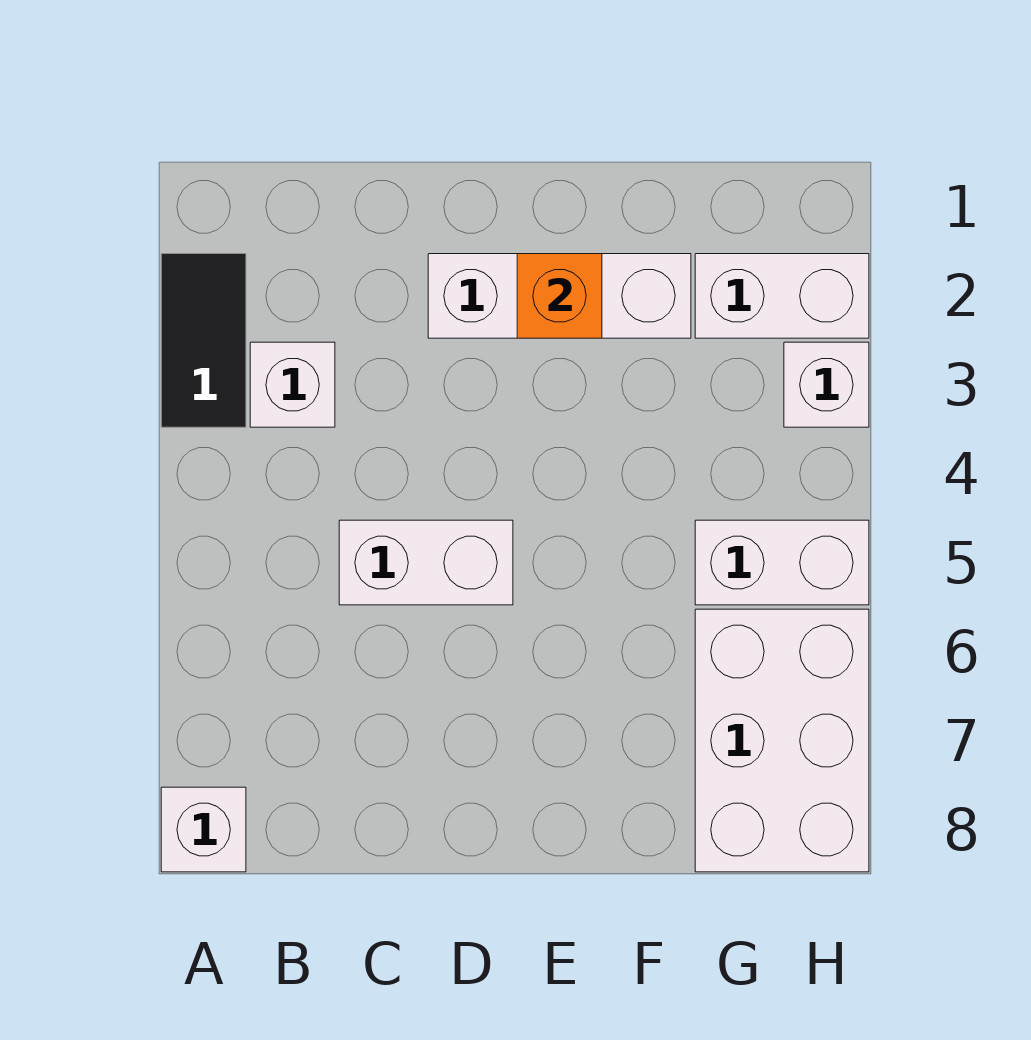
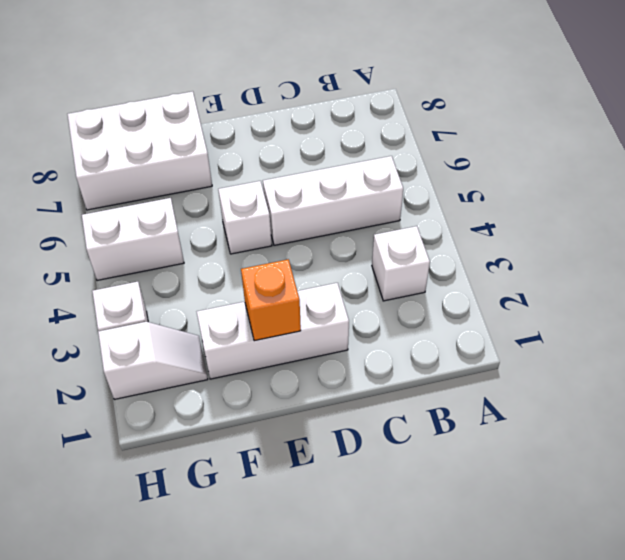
black tile A2:A3 level 1 -> none
white brick A8 level 1 -> white brick E5 level 1
white brick C5:D5 level 1 -> white brick B5:D5 level 1
white brick G2:H2 level 1 -> white slope G2:H2 level 1 top H
white brick G6:H8 level 1 -> white brick F7:H8 level 1

